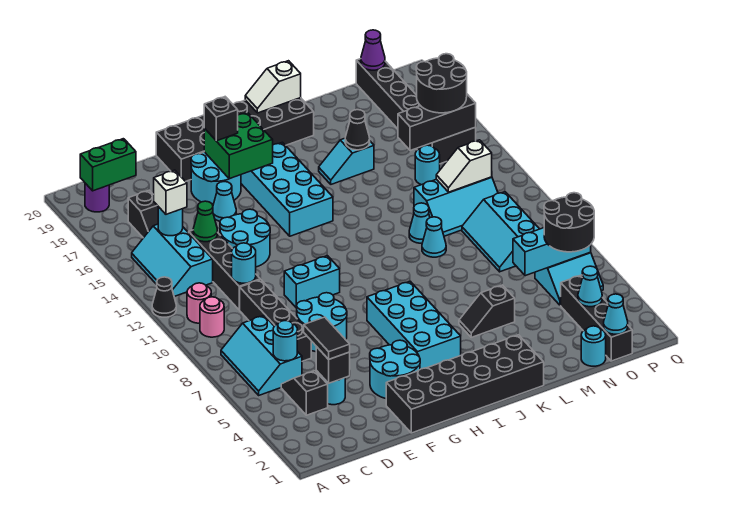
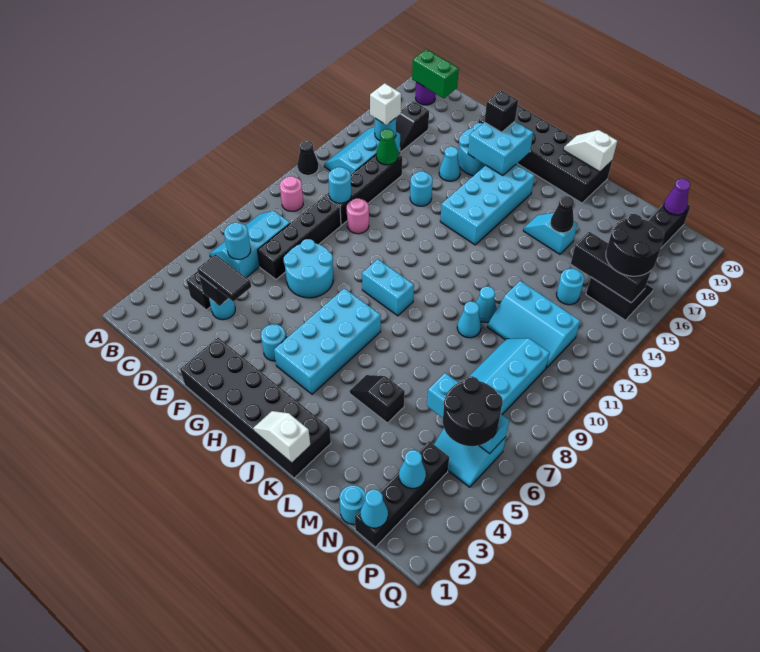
pink round brick B11 level 1 -> pink round brick E11 level 1
black tile D4:D5 level 3 -> black tile D4:E4 level 3
cyan round brick E13:F14 level 1 -> cyan round brick F14 level 1
cyan round brick F3:G4 level 1 -> cyan round brick G4 level 1
cyan brick F10:G10 level 1 -> cyan brick H9:I9 level 1
green brick G17:H18 level 2 -> cyan brick G17:H18 level 2
white slope N12:O12 level 2 top O -> white slope J1:K1 level 2 top K

